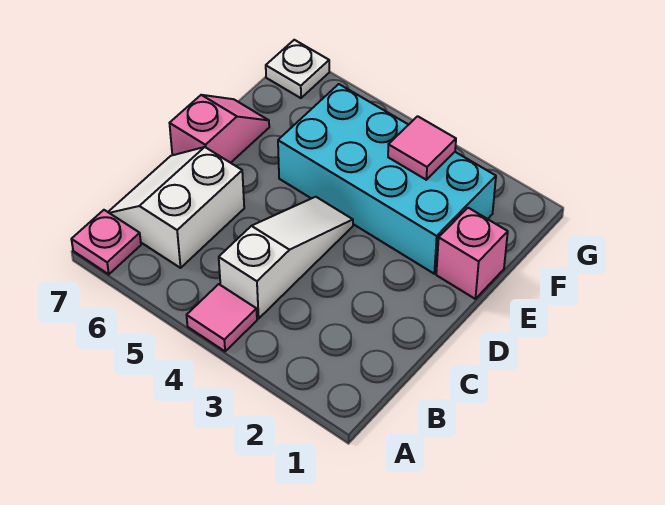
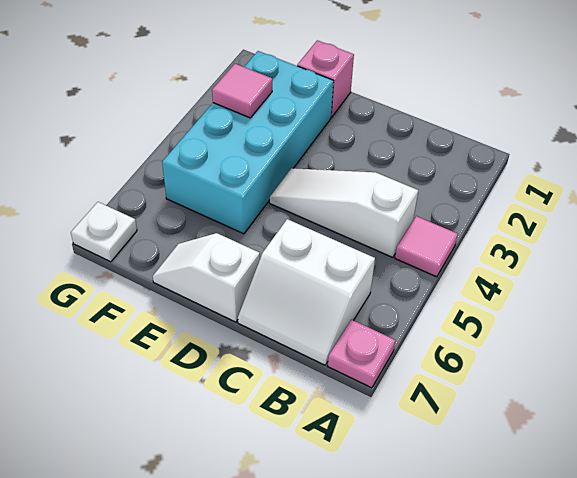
pink slope D7:E7 level 1 top D -> white slope D7:E7 level 1 top D

